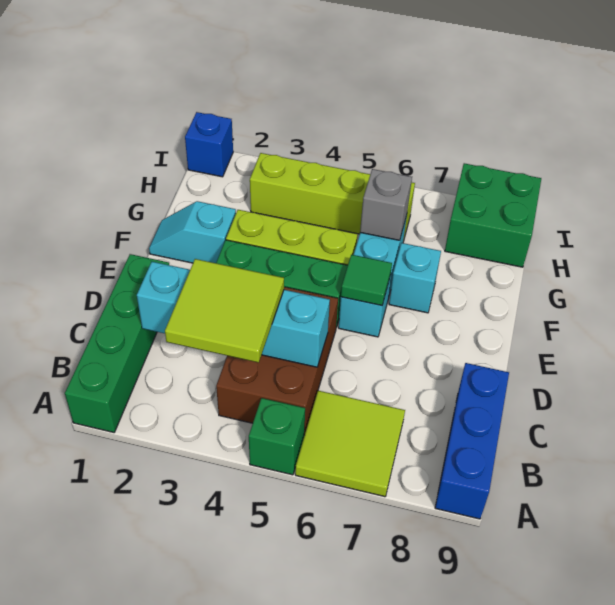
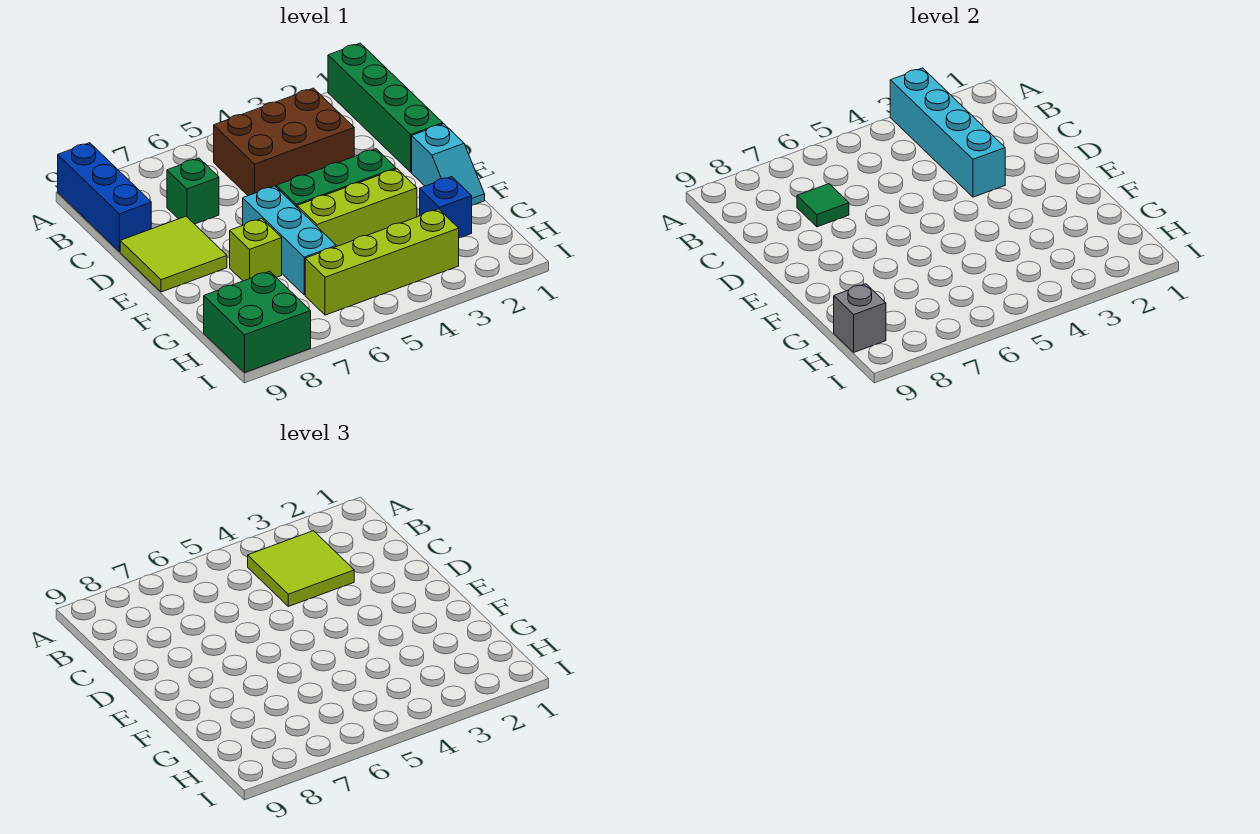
green brick A5 level 1 -> green brick C7 level 1
lime tile A6:B7 level 1 -> lime tile D8:E9 level 1
brown brick B4:D5 level 1 -> brown brick B3:C5 level 1
cyan brick C2:C5 level 2 -> cyan brick A3:D3 level 2
green tile E6 level 2 -> green tile C7 level 2
cyan slope F1:F2 level 1 top 2 -> cyan slope E1:F1 level 1 top E
cyan brick F7 level 1 -> lime brick F7 level 1
grey brick G6 level 2 -> grey brick H9 level 2
blue brick I1 level 1 -> blue brick G2 level 1

